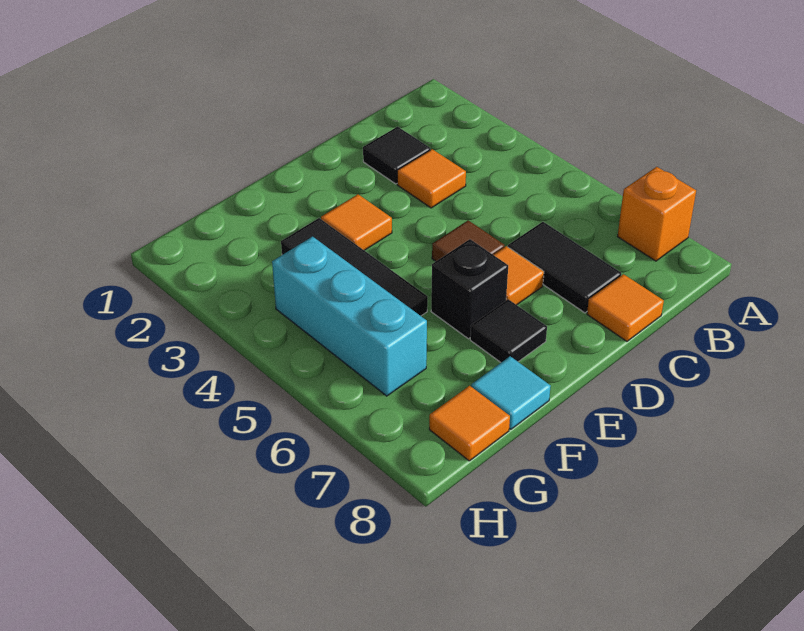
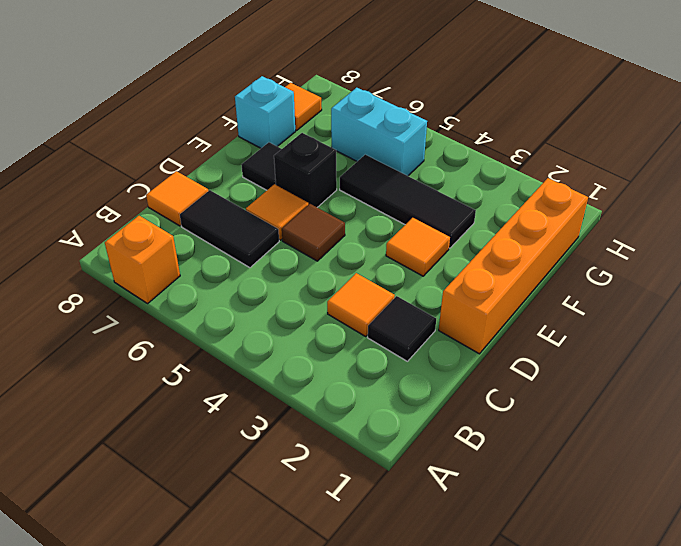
none -> orange brick D1:G1 level 1
cyan tile F8 level 1 -> cyan brick F8 level 1
cyan brick G4:G6 level 1 -> cyan brick G5:G6 level 1

